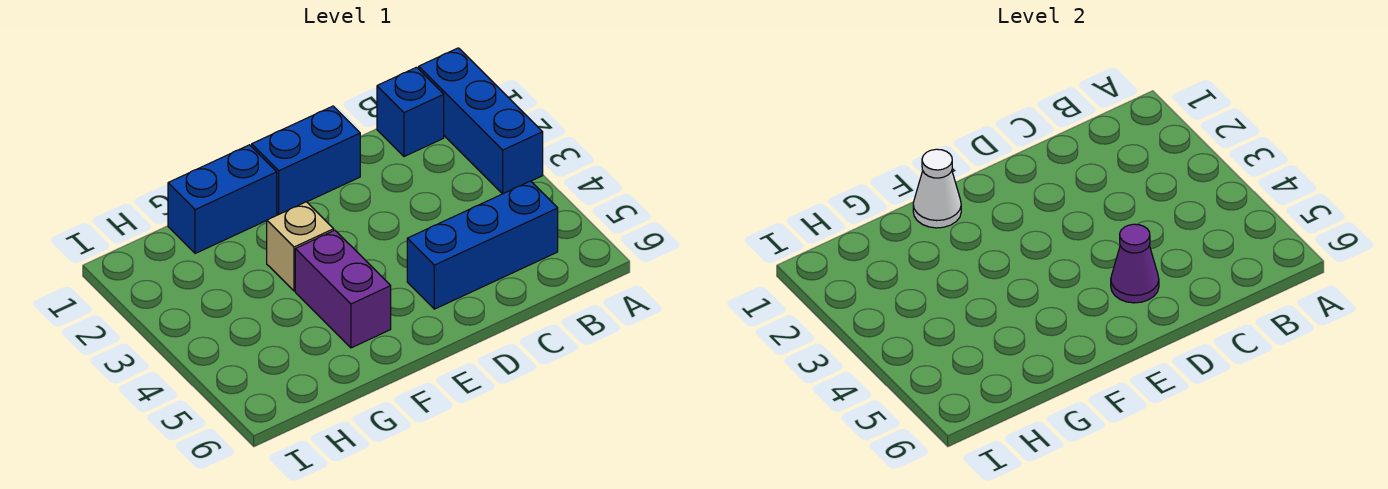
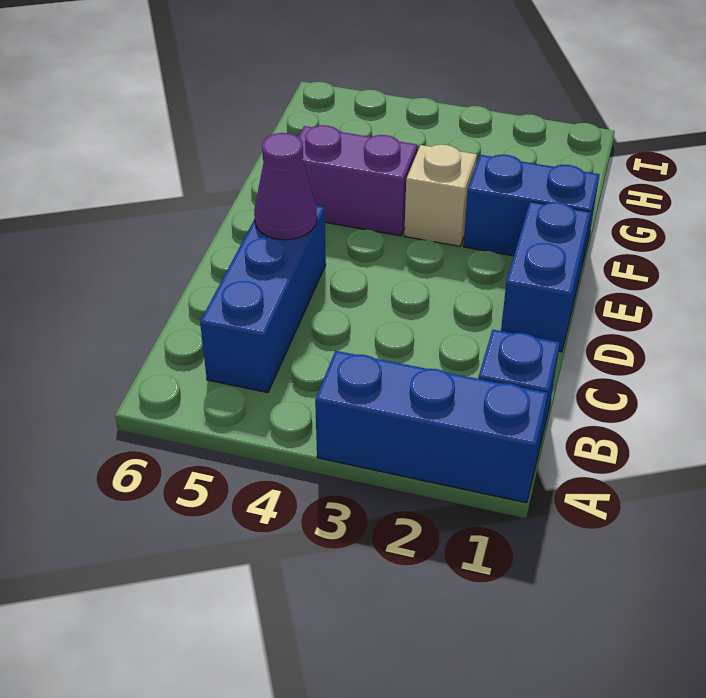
blue brick F1:G1 level 1 -> blue brick F1:F2 level 1
white cone F1 level 2 -> none

